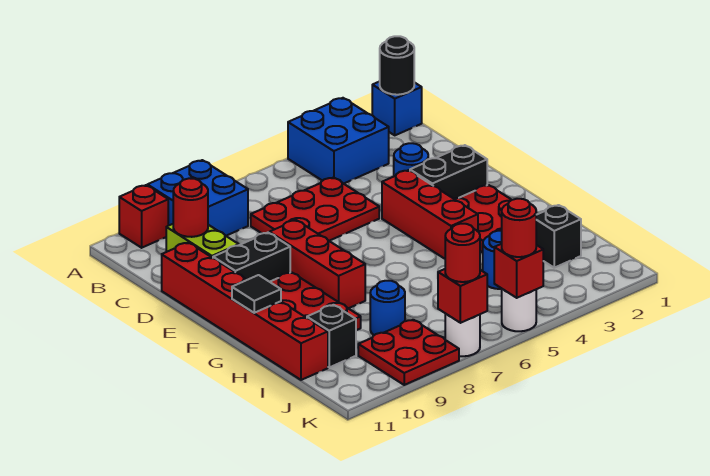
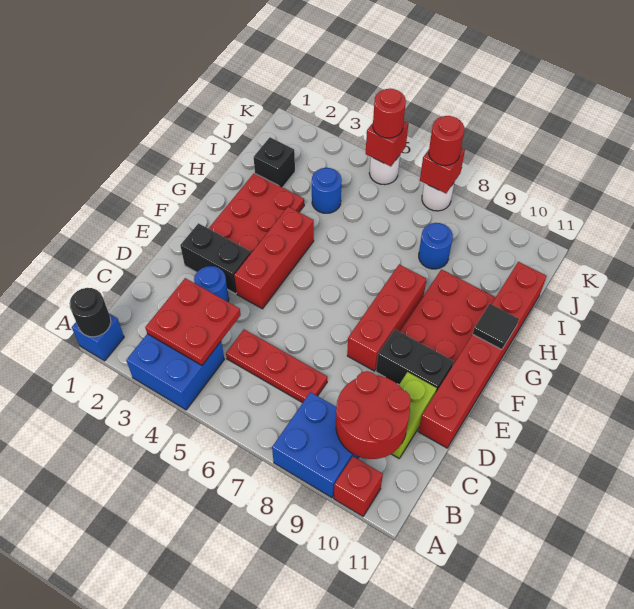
red plate C5:D7 level 1 -> red plate C5:C7 level 1
red round brick C10 level 2 -> red round brick B9:C10 level 2
black brick I10 level 1 -> none
red plate J8:K9 level 1 -> red plate B3:C4 level 2

